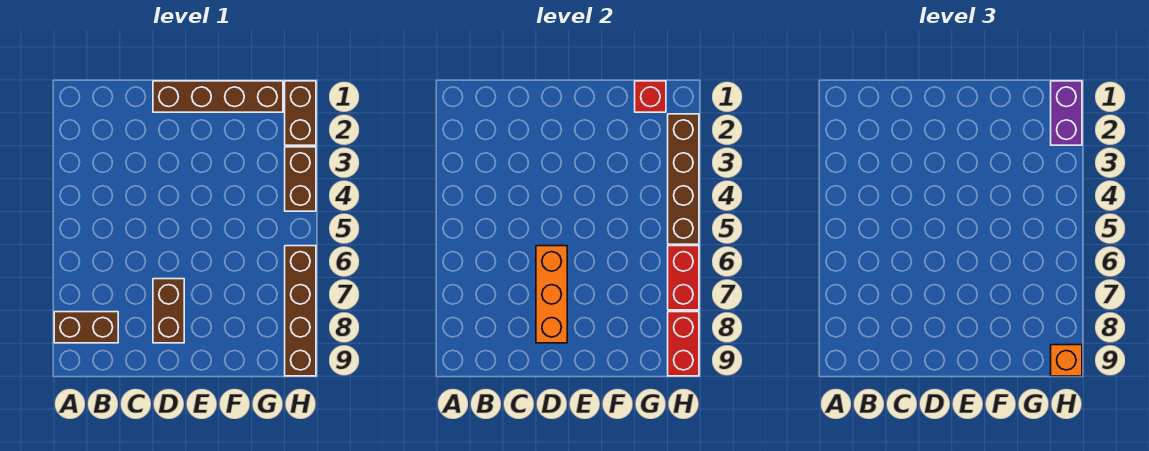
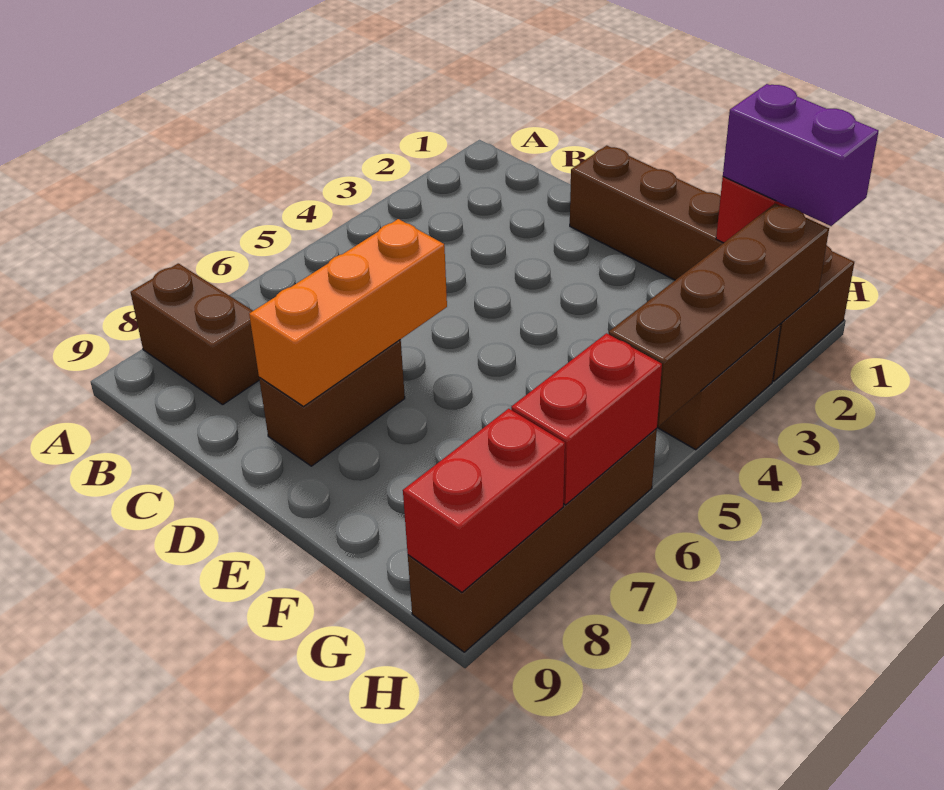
purple brick H1:H2 level 3 -> purple brick G1:H1 level 3
orange brick H9 level 3 -> none

